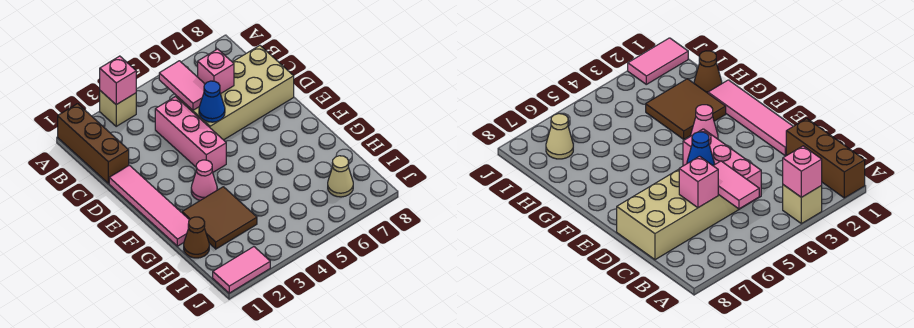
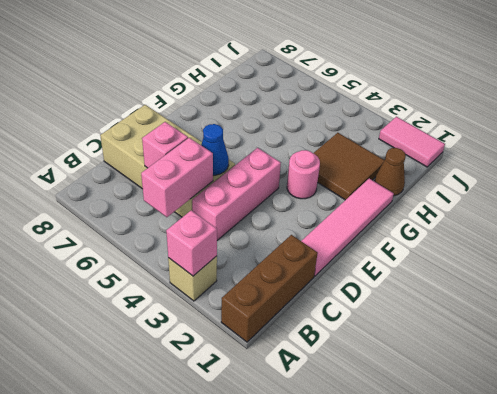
pink tile B5:C5 level 2 -> pink brick B5:C5 level 2
pink cone F3 level 1 -> pink round brick F3 level 1
tan cone I7 level 1 -> none

